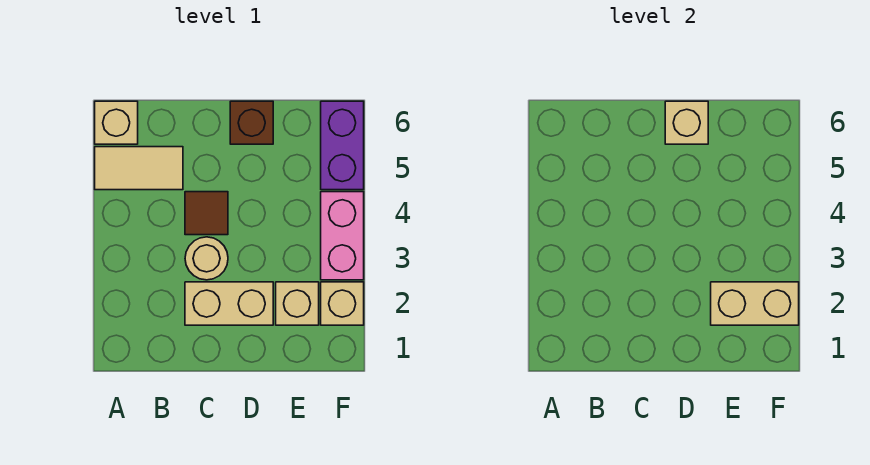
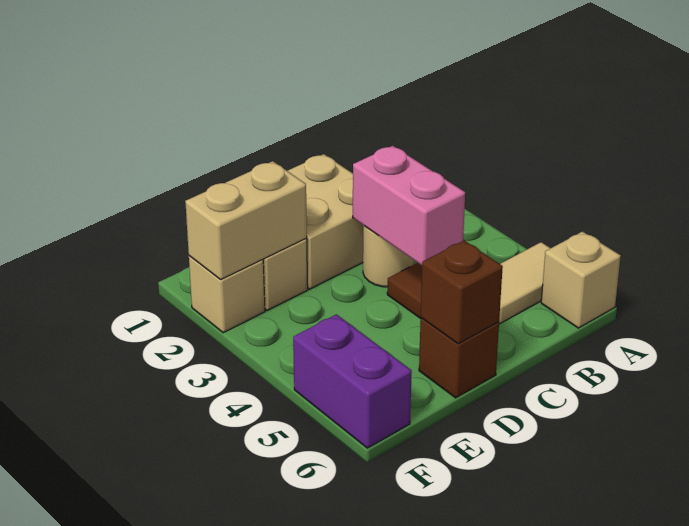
tan brick C2:D2 level 1 -> tan brick C1:D2 level 1
tan brick D6 level 2 -> brown brick D6 level 2
pink brick F3:F4 level 1 -> pink brick C3:C4 level 2

